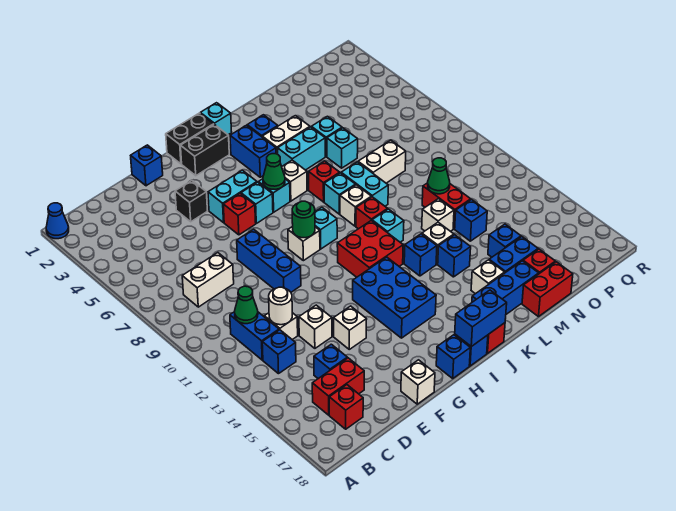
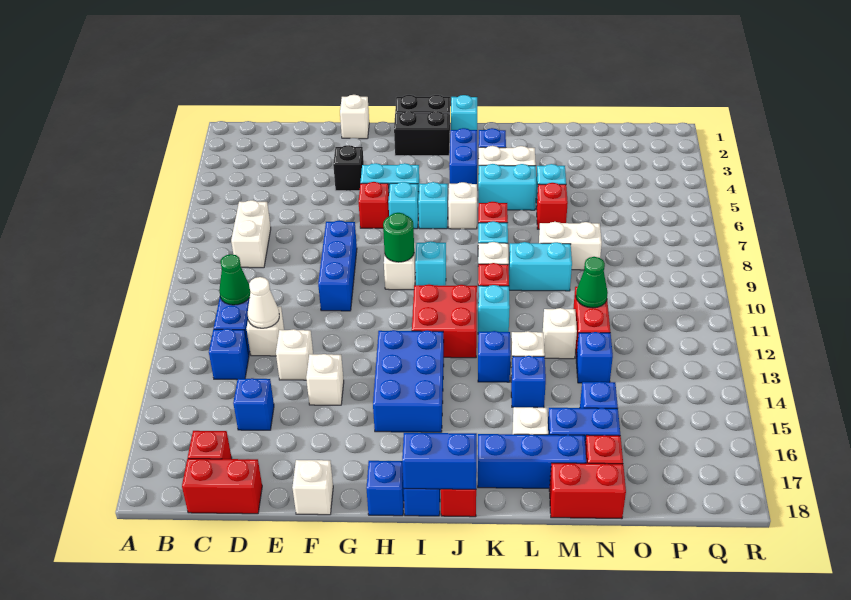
blue cone A1 level 1 -> none
white brick C8:D8 level 1 -> white brick C7:C8 level 1
red brick C16:D16 level 1 -> red brick C18:D18 level 1
white round brick D12 level 2 -> white cone D12 level 2
blue brick F1 level 1 -> white brick F1 level 1
green cone I6 level 2 -> none
cyan brick L8:L9 level 1 -> cyan brick L9:M9 level 1
cyan brick M6 level 1 -> red brick M6 level 1

